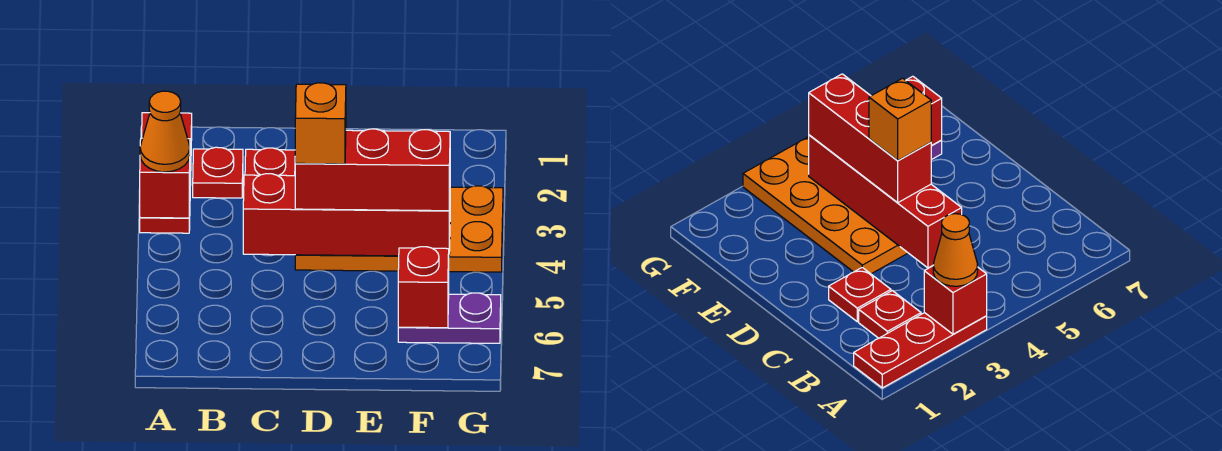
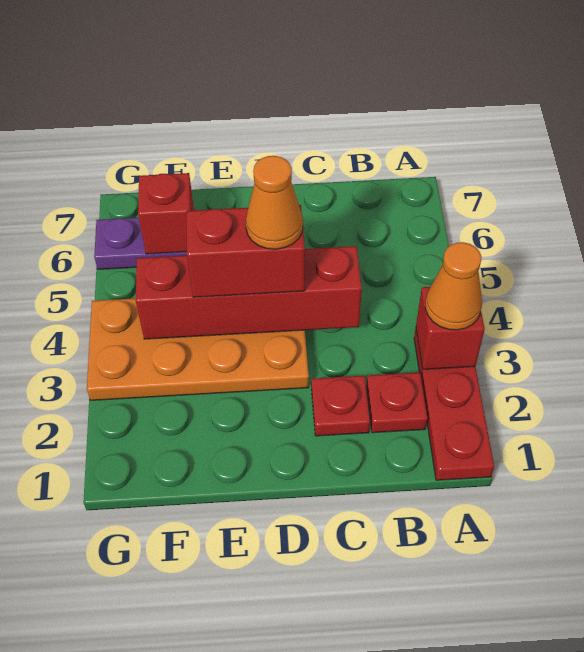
red brick D4:F4 level 3 -> red brick D4:E4 level 3
orange brick D4 level 4 -> orange cone D4 level 4

